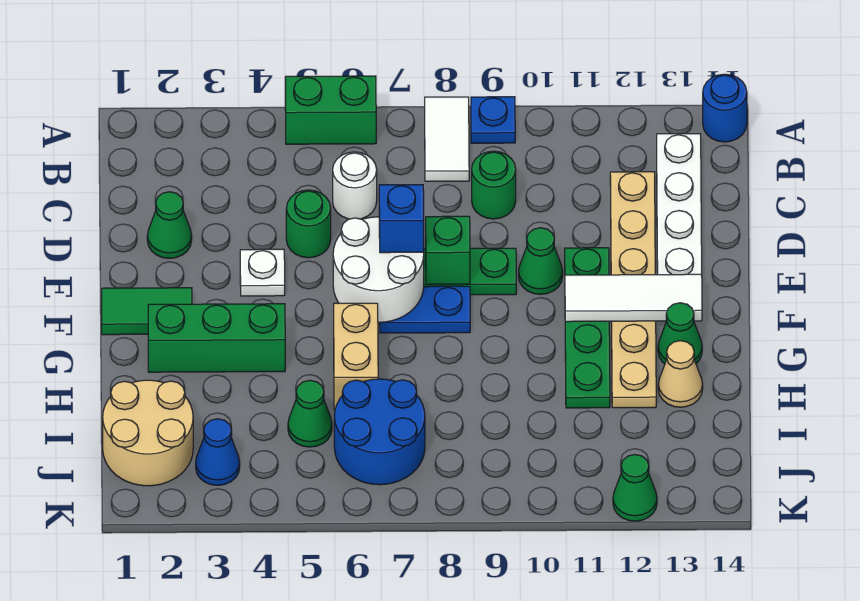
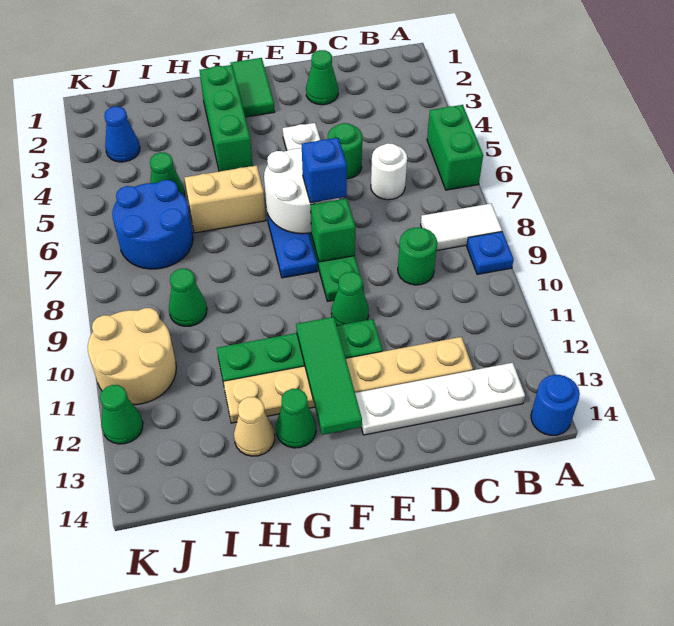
white tile F11:F13 level 2 -> green tile F11:F13 level 2
tan round brick I1:J2 level 1 -> tan round brick J10:K11 level 1
none -> green cone I9 level 1

